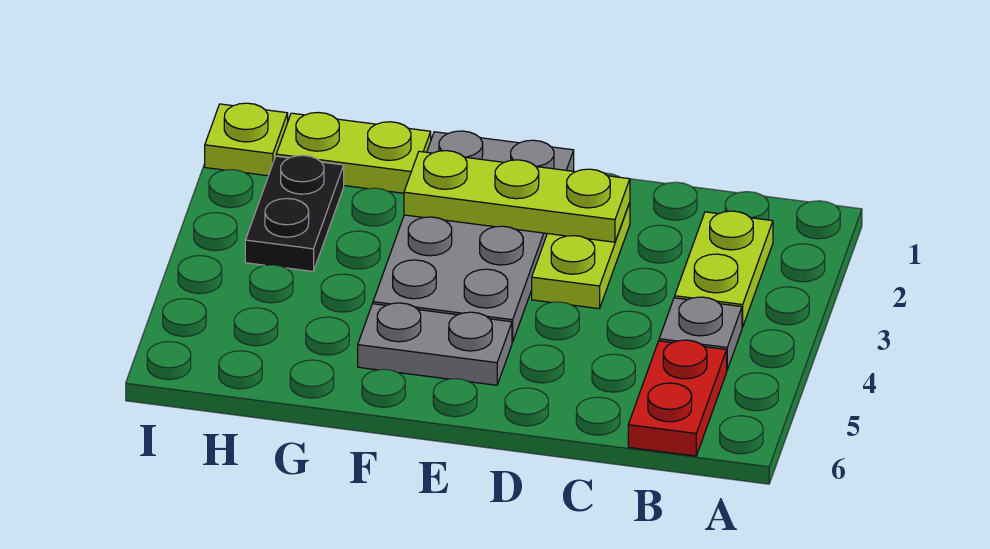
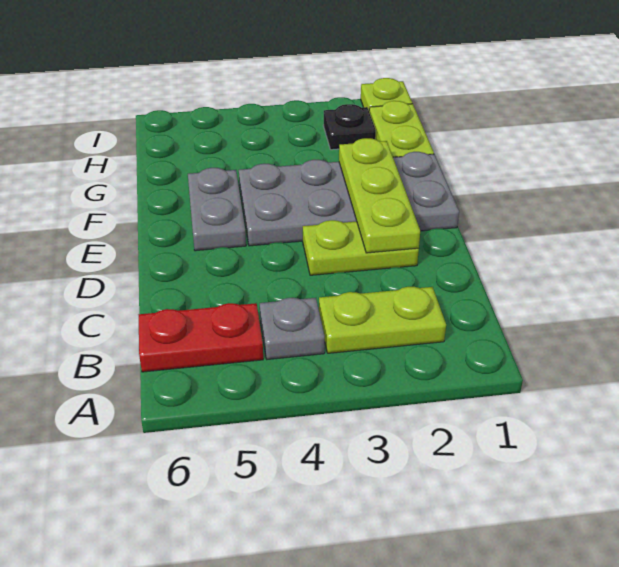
black plate H2:H3 level 1 -> black plate H2 level 1

